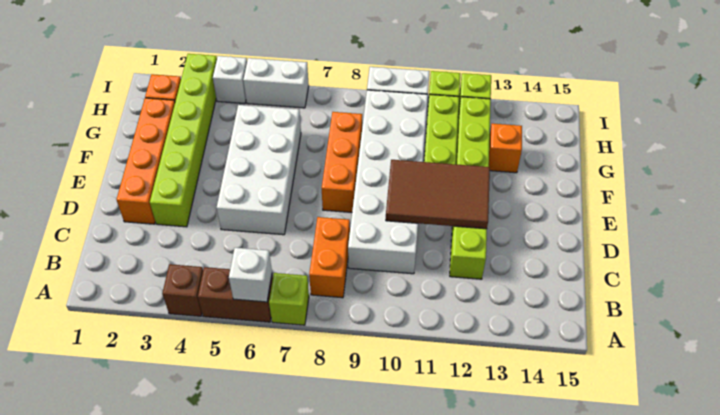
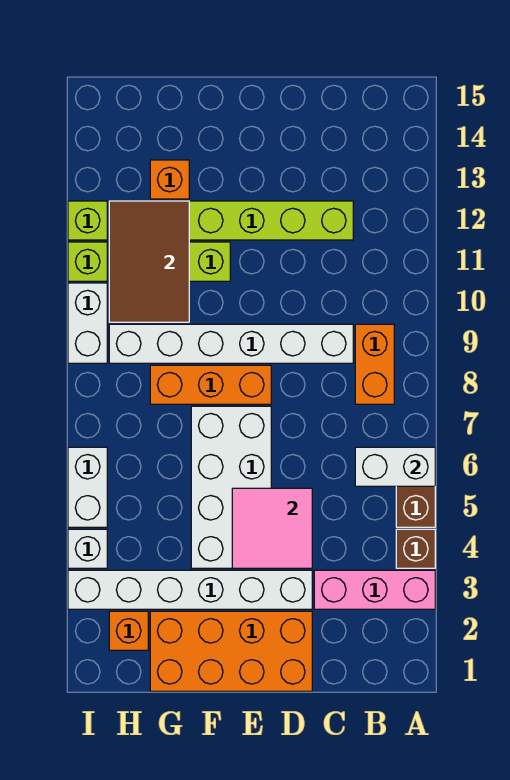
none -> pink brick A3:C3 level 1
white brick A6 level 2 -> white brick A6:B6 level 2
lime brick A7 level 1 -> none
orange brick B8:C8 level 1 -> orange brick B8:B9 level 1
white brick C9:H10 level 1 -> white brick C9:H9 level 1
orange brick D2:G2 level 1 -> orange brick D1:G2 level 1
lime brick D3:I3 level 1 -> white brick D3:I3 level 1
none -> pink tile D4:E5 level 2
white brick D5:G6 level 1 -> white brick E4:F7 level 1
brown tile D10:E12 level 2 -> brown tile G10:H12 level 2

